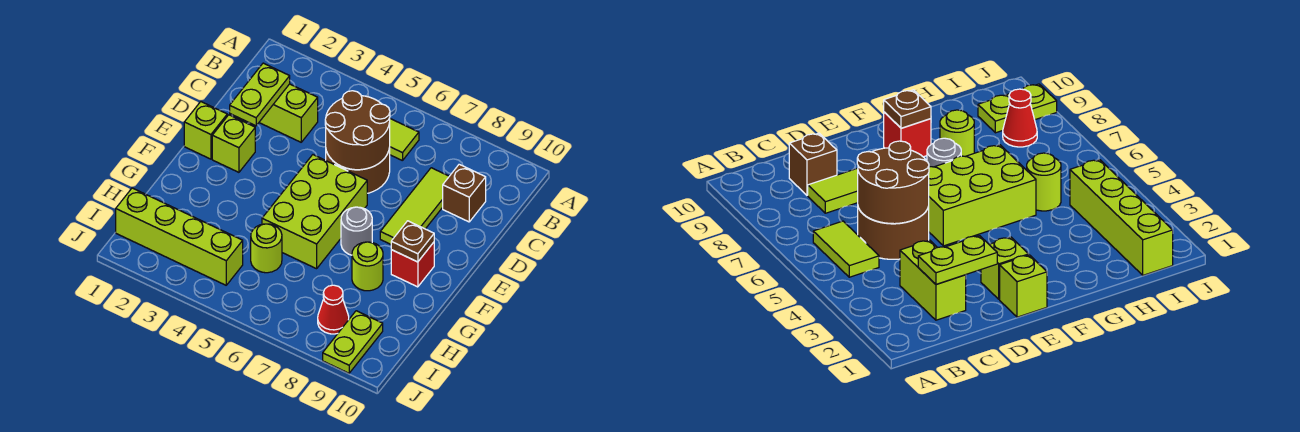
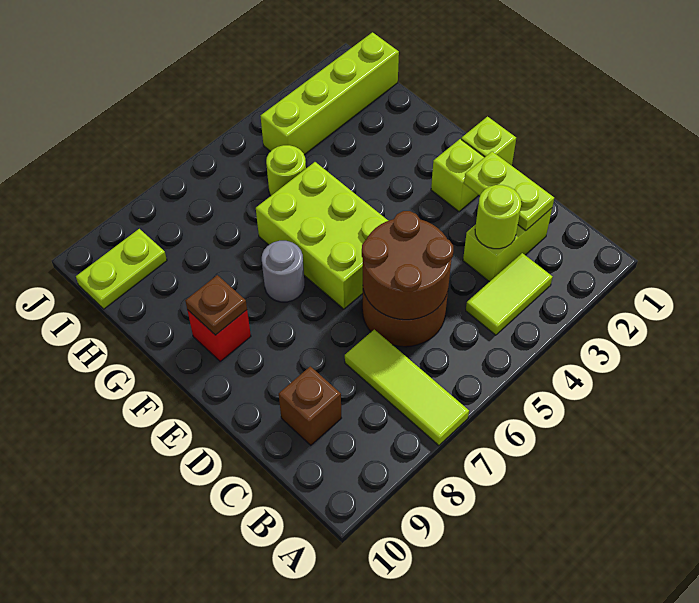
lime tile B5:B6 level 1 -> lime tile B3:B4 level 1
lime tile C8:E8 level 1 -> lime tile A7:C7 level 1
lime round brick G8 level 1 -> lime round brick C3 level 2
red cone I8 level 1 -> none
lime plate I9:J9 level 1 -> lime plate I9:I10 level 1

